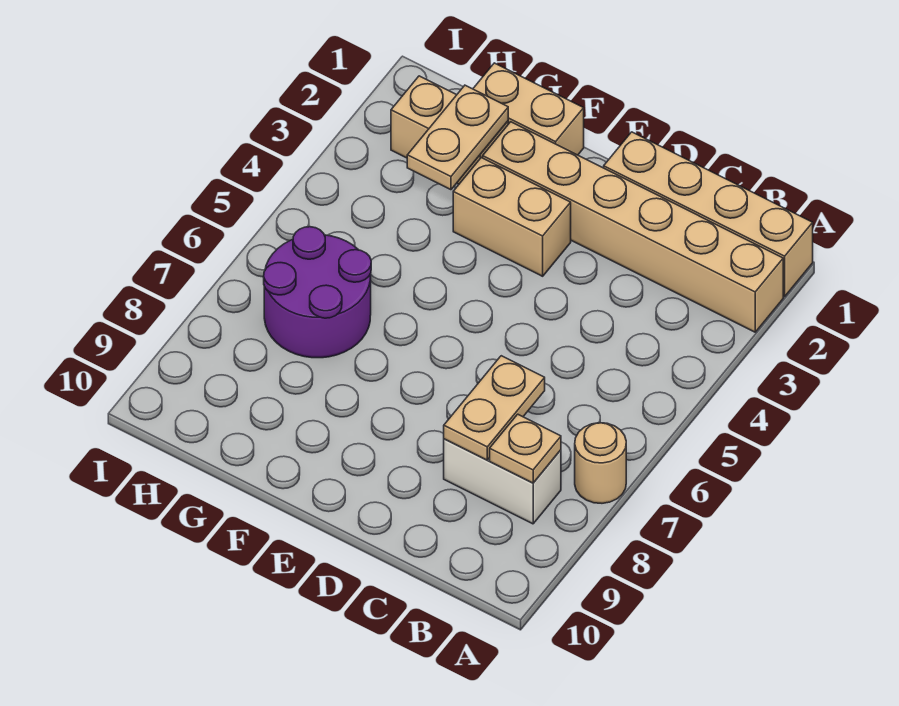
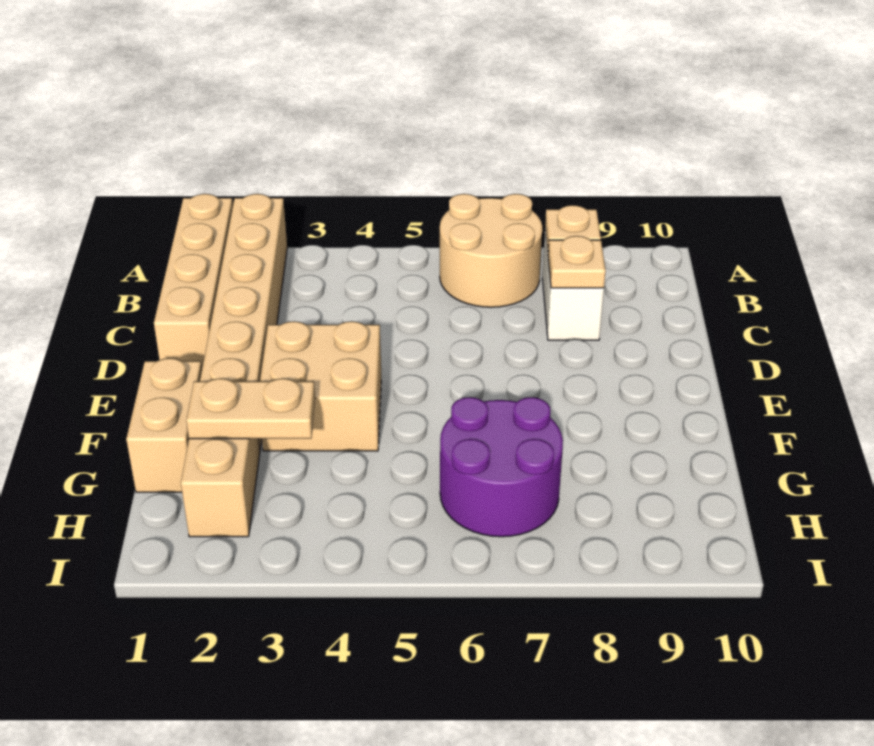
tan round brick A7 level 1 -> tan round brick A6:B7 level 1
tan plate C7:C8 level 2 -> tan plate C8 level 2
tan brick E3:F3 level 1 -> tan brick E3:F4 level 1

